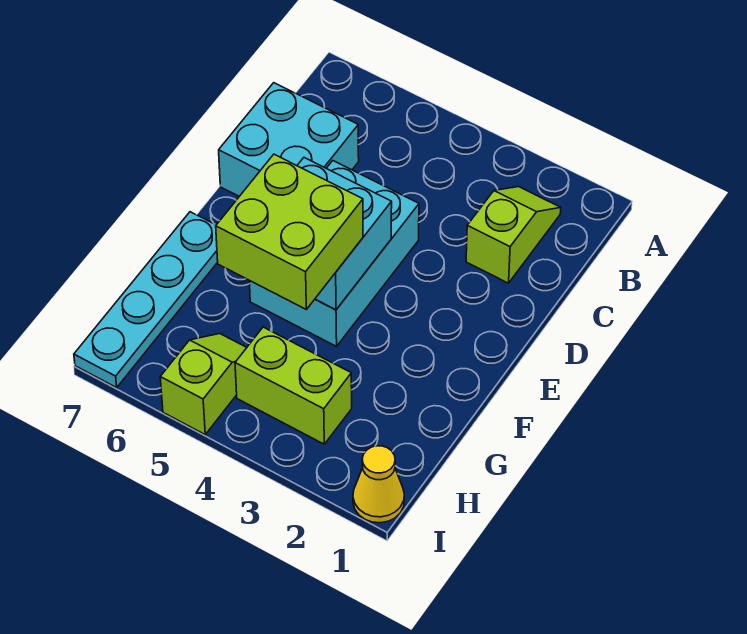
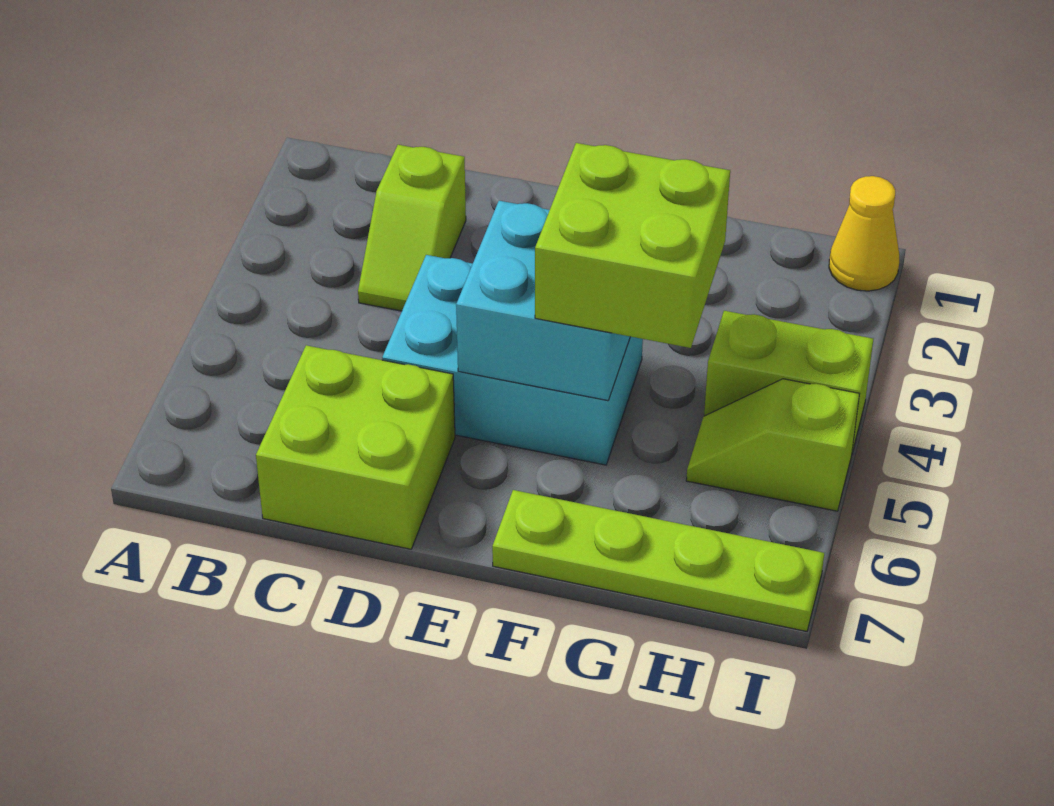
lime slope B2:C2 level 1 top C -> lime slope C2:C3 level 1 top 2
cyan brick C6:D7 level 1 -> lime brick C6:D7 level 1
cyan plate F7:I7 level 1 -> lime plate F7:I7 level 1
lime brick H3:H4 level 1 -> lime brick H4:I4 level 1

